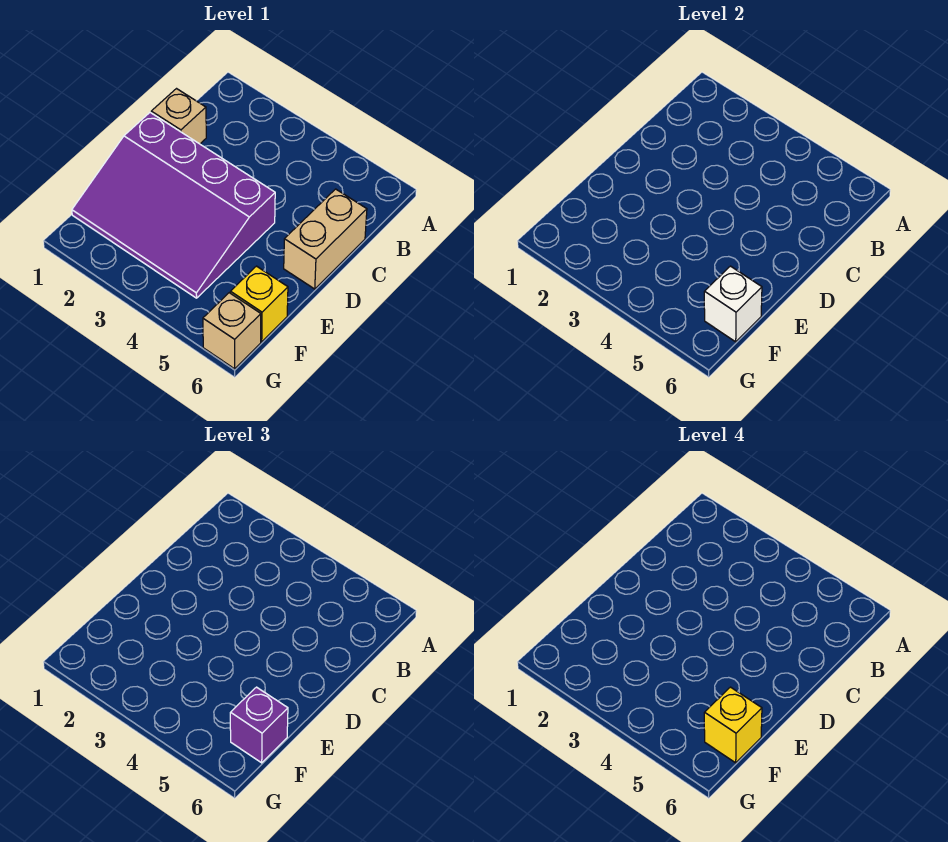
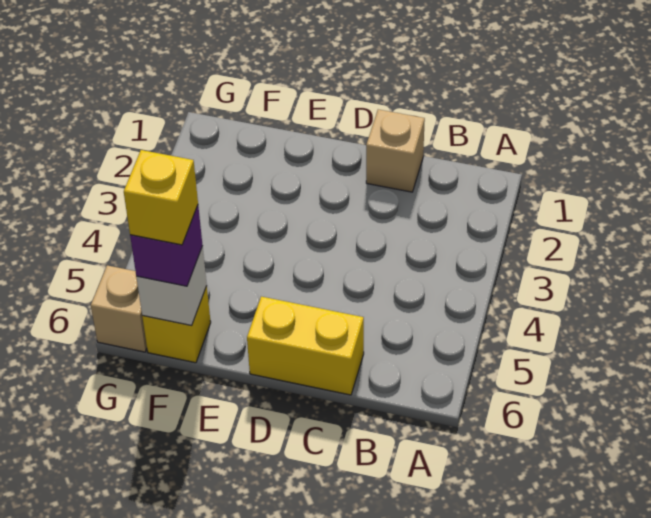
tan brick C6:D6 level 1 -> yellow brick C6:D6 level 1
purple slope D1:F4 level 1 top D -> none

